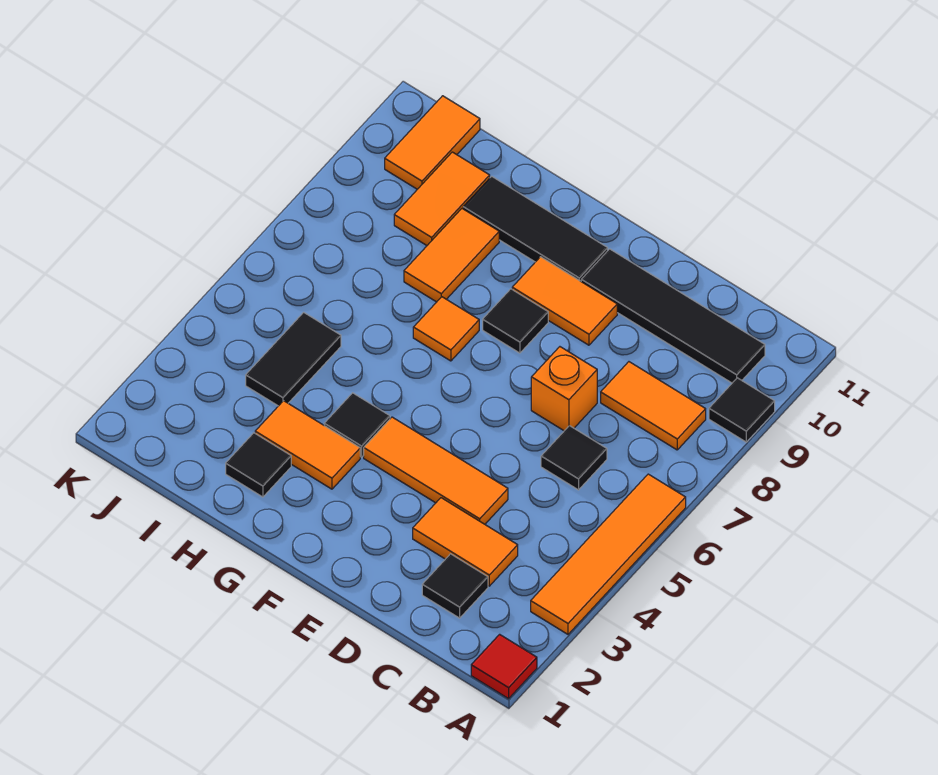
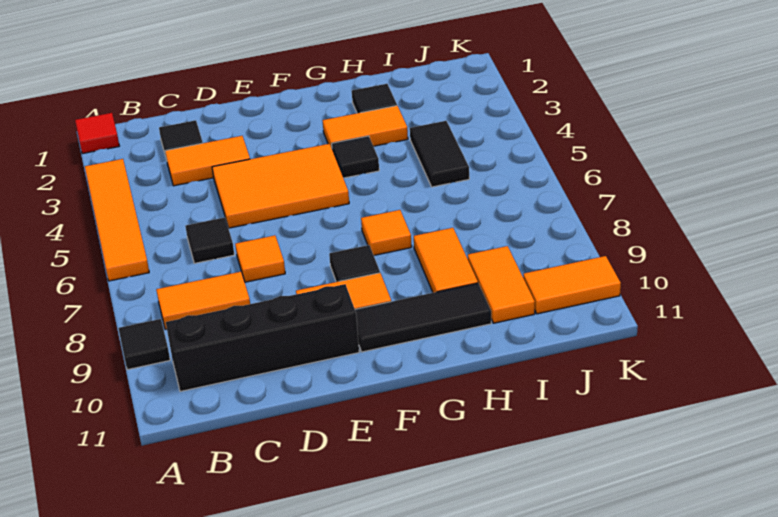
black tile B10:E10 level 1 -> black brick B10:E10 level 1
orange tile D4:F4 level 1 -> orange tile D4:F5 level 1
orange brick D7 level 1 -> orange tile D7 level 1
orange tile J10:J11 level 1 -> orange tile J10:K10 level 1

